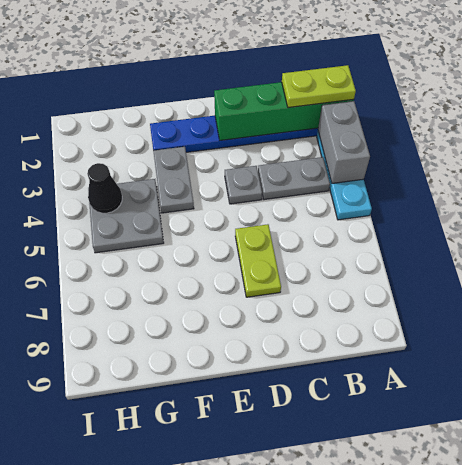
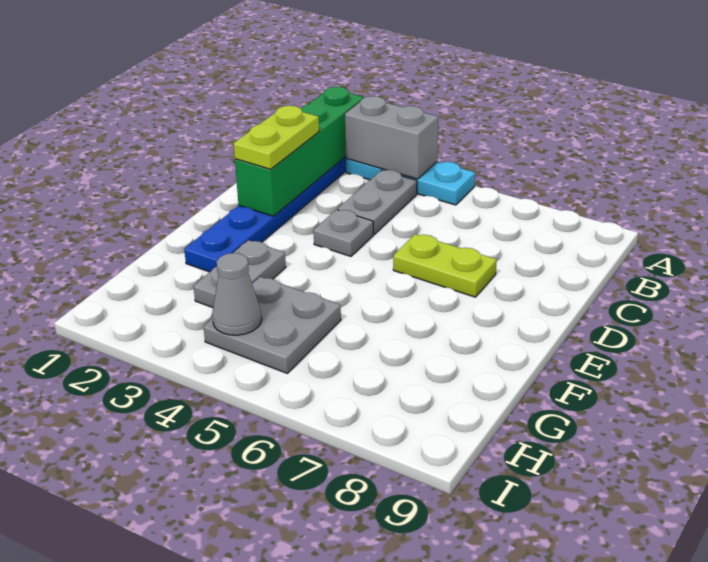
lime plate A2:B2 level 3 -> lime plate C2:D2 level 3
grey plate F3:F4 level 1 -> grey plate F3:G3 level 1
black cone H4 level 2 -> grey cone H4 level 2

